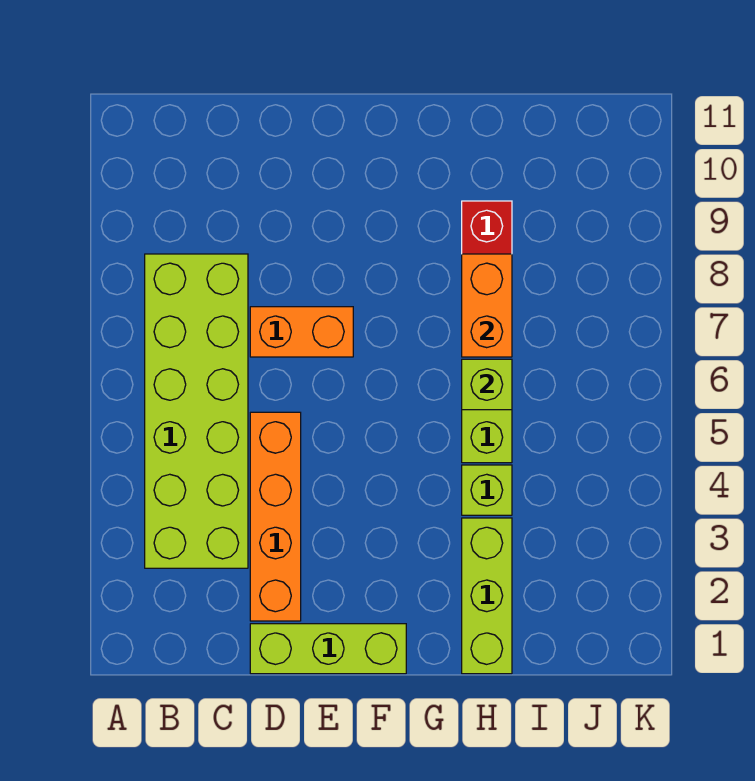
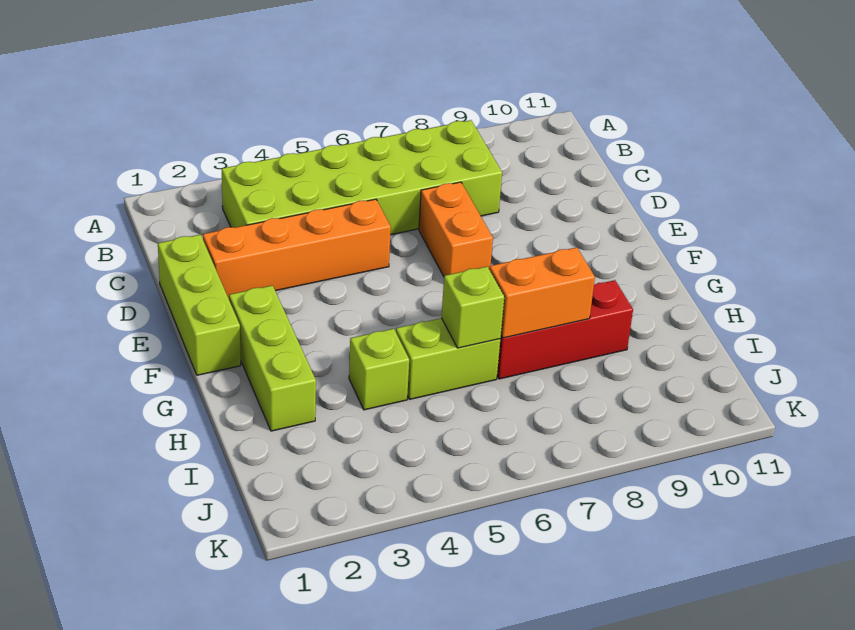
lime brick H1:H3 level 1 -> lime brick F2:H2 level 1

